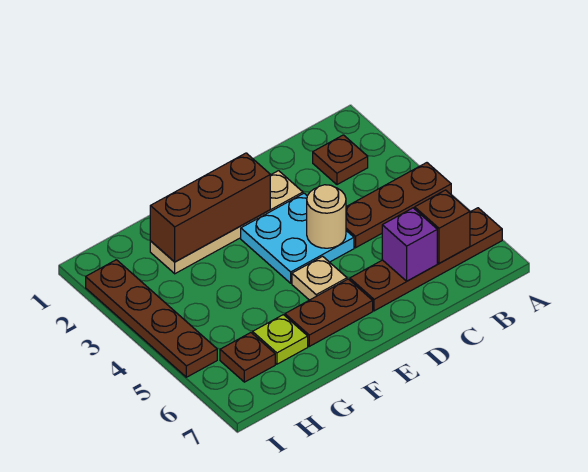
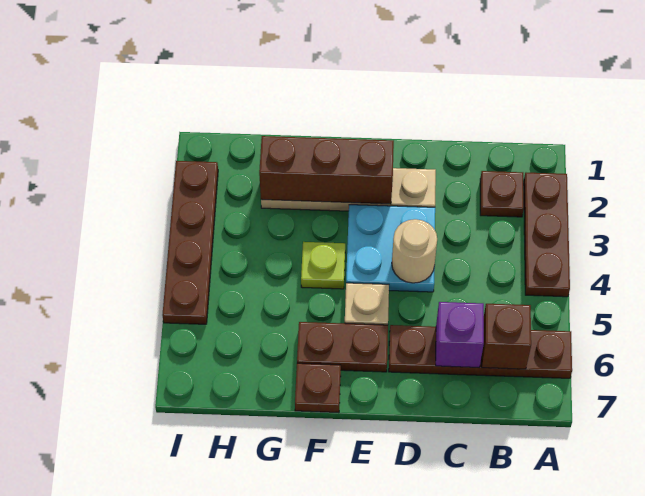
brown plate A4:C4 level 1 -> brown plate A2:A4 level 1
lime plate G6 level 1 -> lime plate F4 level 1
brown plate H6 level 1 -> brown plate F7 level 1

